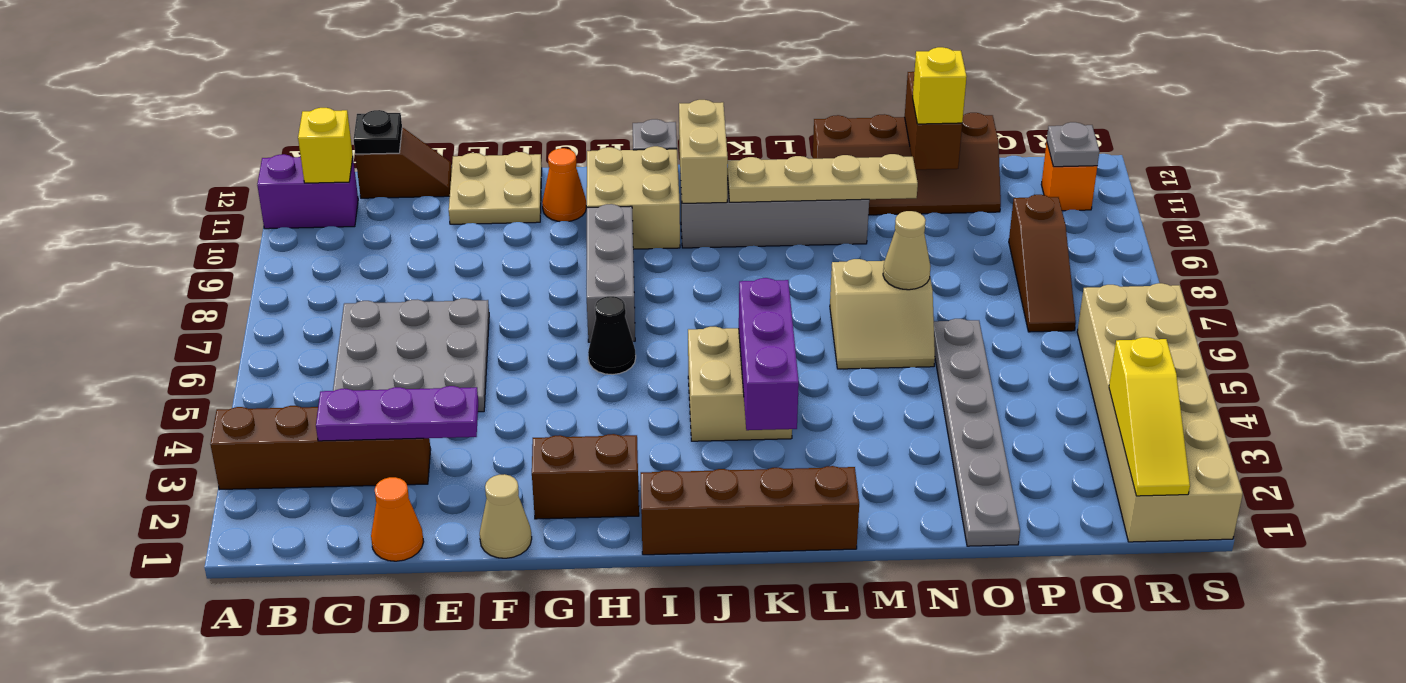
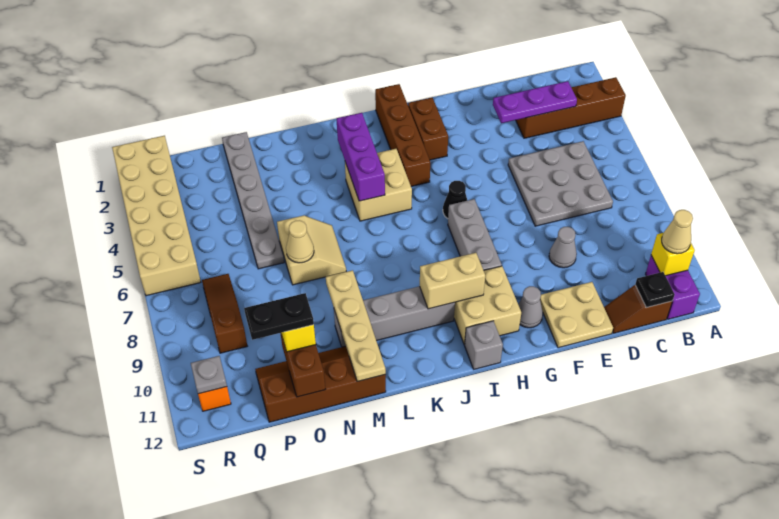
purple brick A11:B11 level 1 -> purple brick B11:B12 level 1
orange cone D1 level 1 -> none
none -> grey cone E9 level 1
tan cone F1 level 1 -> tan cone B11 level 3
brown brick G2:H2 level 1 -> brown brick H2:H3 level 1
orange cone G11 level 1 -> grey cone G11 level 1
brown brick I1:L1 level 1 -> brown brick I1:I4 level 1
tan brick J10:J11 level 2 -> tan brick I10:J10 level 2
tan plate K10:N10 level 2 -> tan plate M9:M12 level 2
tan slope M6:N7 level 1 top 7 -> tan slope M6:N7 level 1 top N
none -> black plate O11:P11 level 4
yellow slope R1:R3 level 2 top 3 -> none

